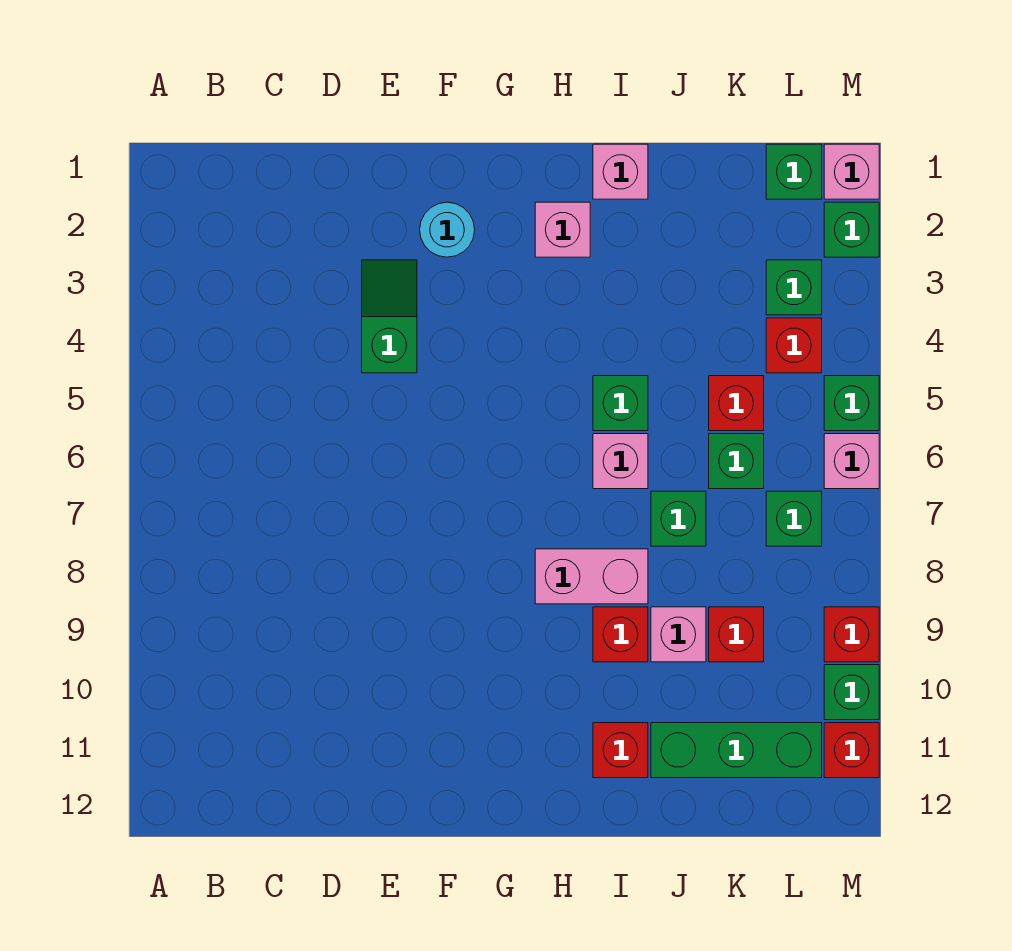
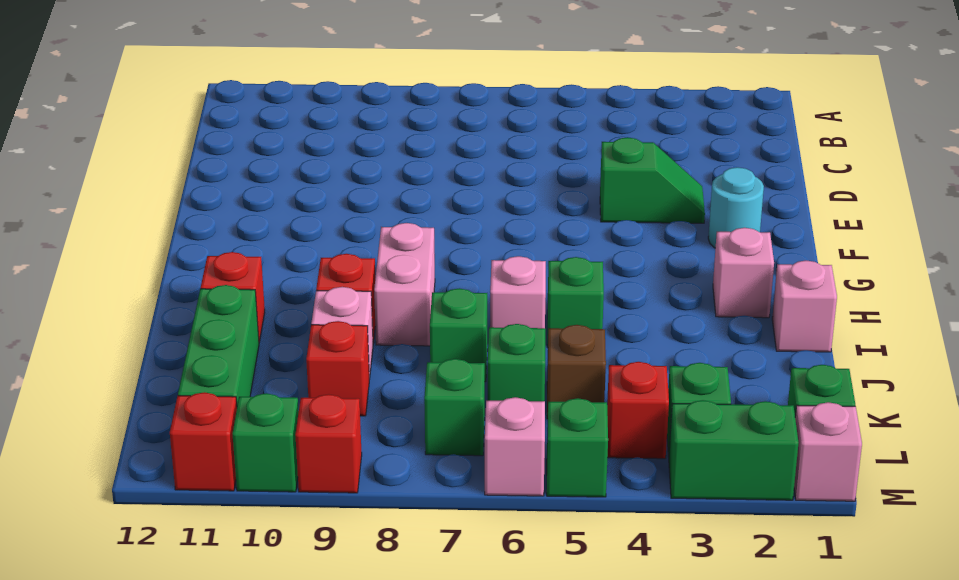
red brick K5 level 1 -> brown brick K5 level 1
green brick M2 level 1 -> green brick M2:M3 level 1

